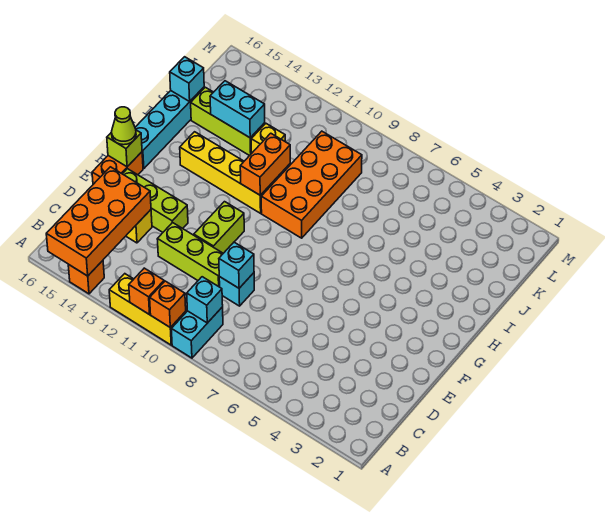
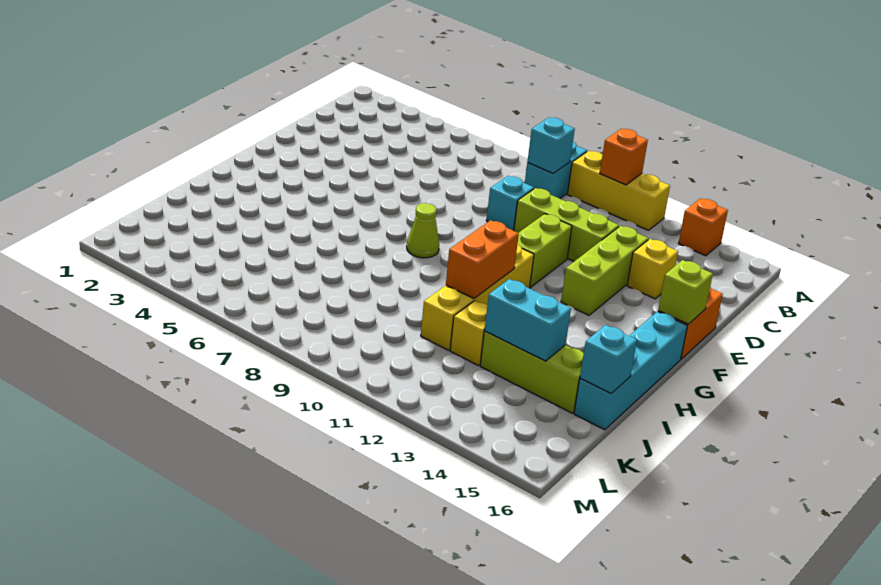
orange brick A10 level 2 -> none
orange brick A14:D15 level 2 -> none
cyan brick D9 level 2 -> none
lime brick E13:E15 level 1 -> lime brick D13:F13 level 1
lime cone F16 level 3 -> lime cone G8 level 1
orange brick H9:K10 level 1 -> none
yellow brick H11:H14 level 1 -> yellow brick G11:J11 level 1

